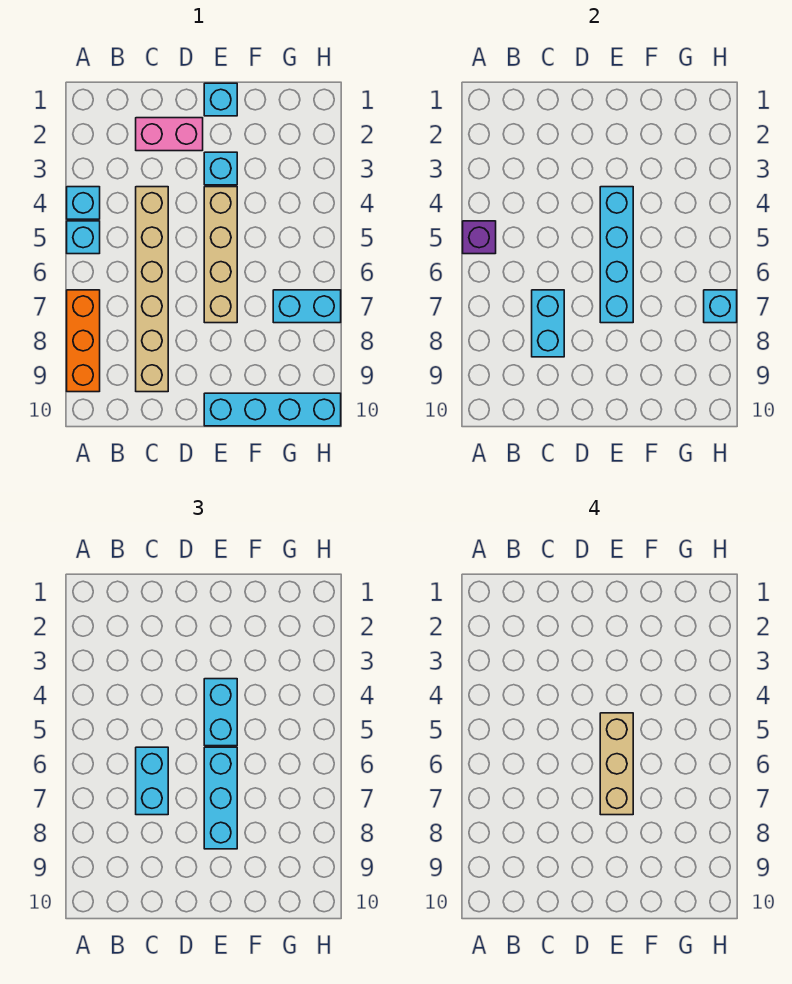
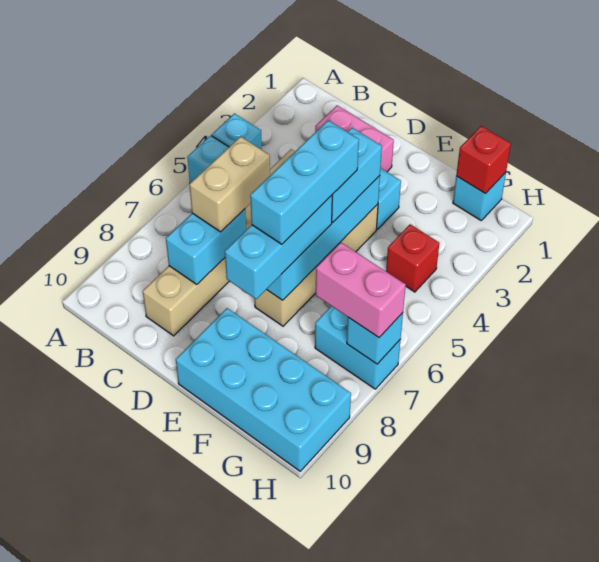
purple brick A5 level 2 -> none
orange brick A7:A9 level 1 -> none
cyan brick C6:C7 level 3 -> tan brick C6:C7 level 3
cyan brick E1 level 1 -> cyan brick G1 level 1
tan brick E5:E7 level 4 -> cyan brick E5:E7 level 4
cyan brick E10:H10 level 1 -> cyan brick E9:H10 level 1
none -> red brick G1 level 2
none -> red brick G4 level 1
none -> pink brick G7:H7 level 3

